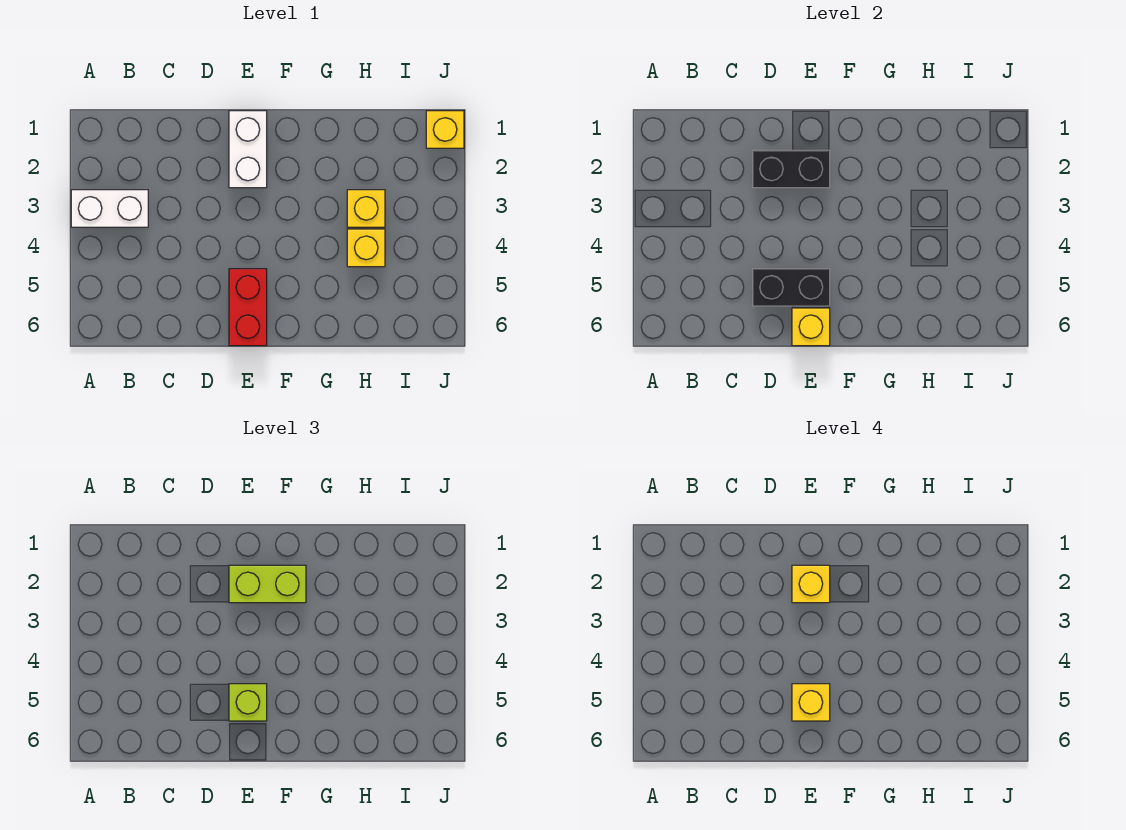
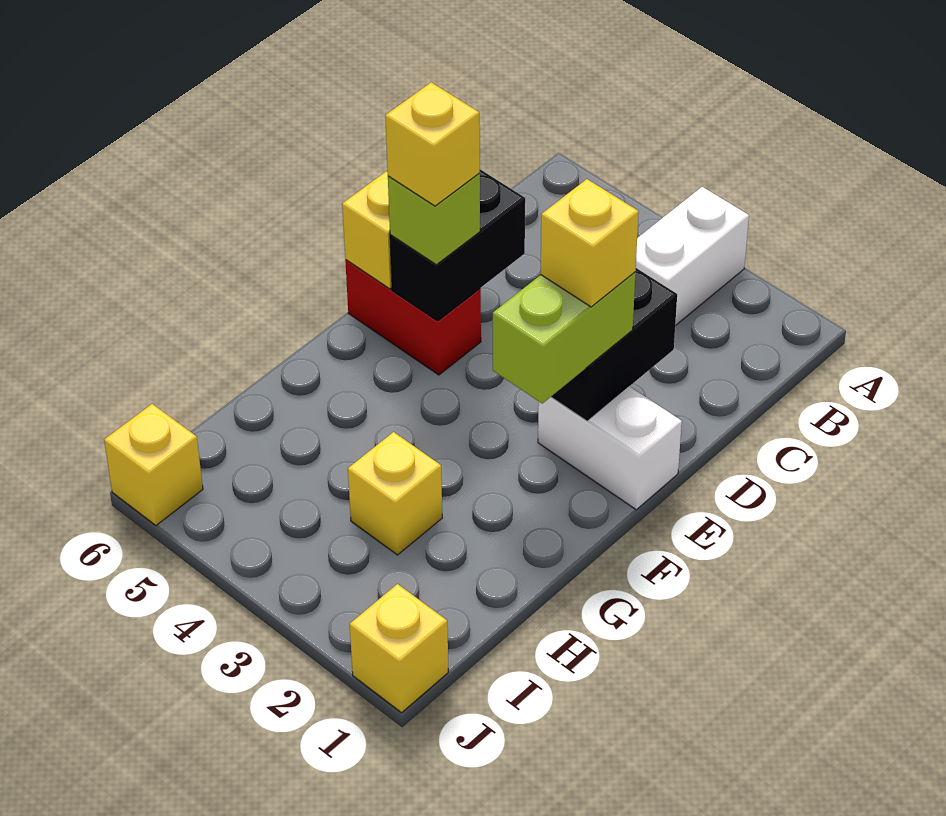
yellow brick H4 level 1 -> yellow brick J6 level 1

